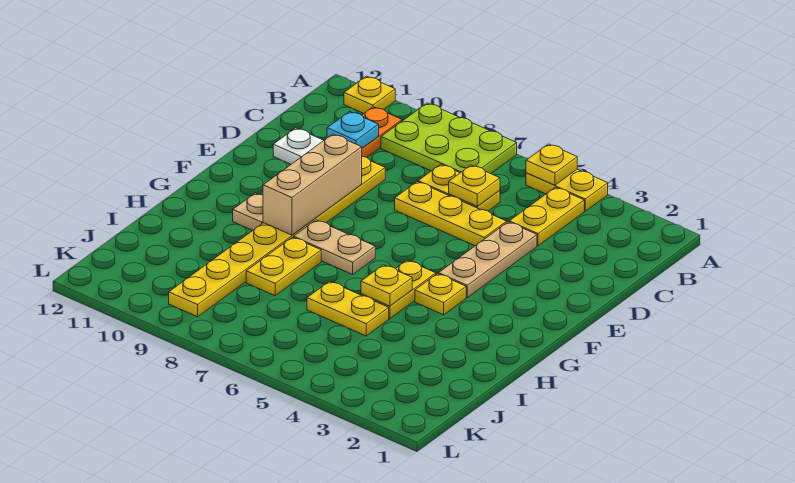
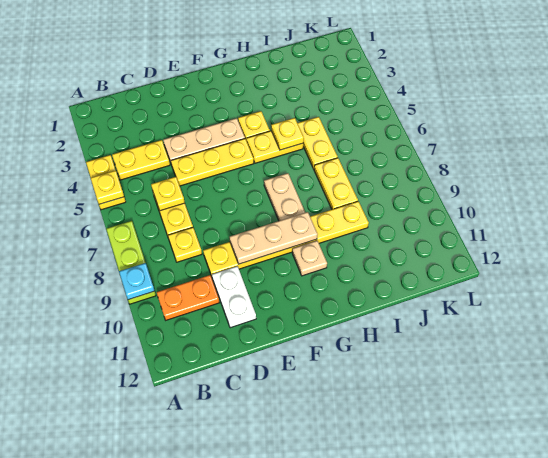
lime plate A7:B9 level 1 -> lime plate A7:A9 level 1
yellow plate A11 level 1 -> yellow plate C8 level 1
cyan plate C10 level 2 -> cyan plate A9 level 2
yellow plate D5:D7 level 1 -> yellow plate D5:F5 level 1
yellow plate D9:K9 level 1 -> yellow plate D9:I9 level 1
tan brick E9:G9 level 2 -> tan plate E9:G9 level 2
yellow plate H8:I8 level 1 -> yellow plate I7:I8 level 1

